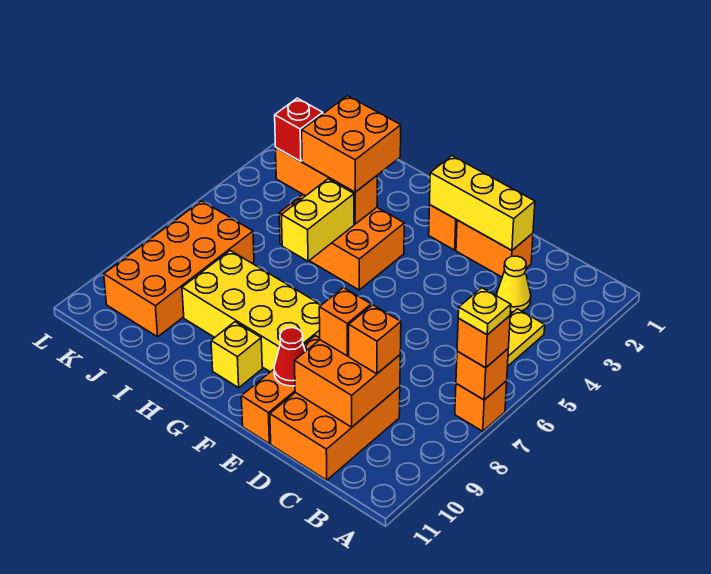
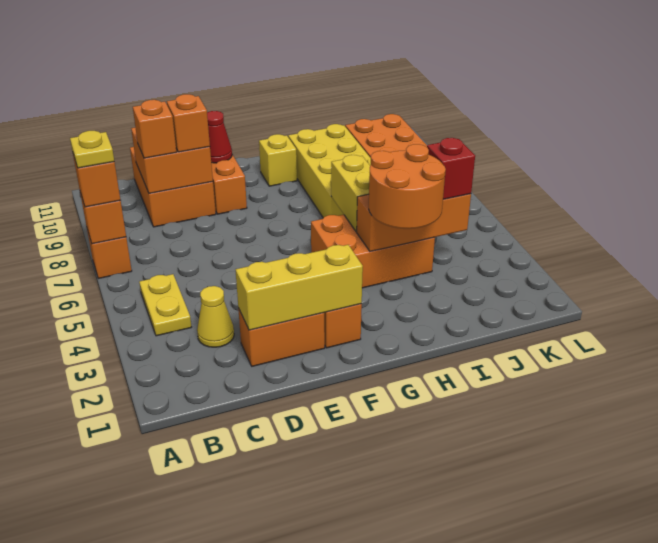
yellow brick F8:I9 level 1 -> yellow brick H7:I10 level 1
orange brick H3:I4 level 3 -> orange round brick H3:I4 level 3

